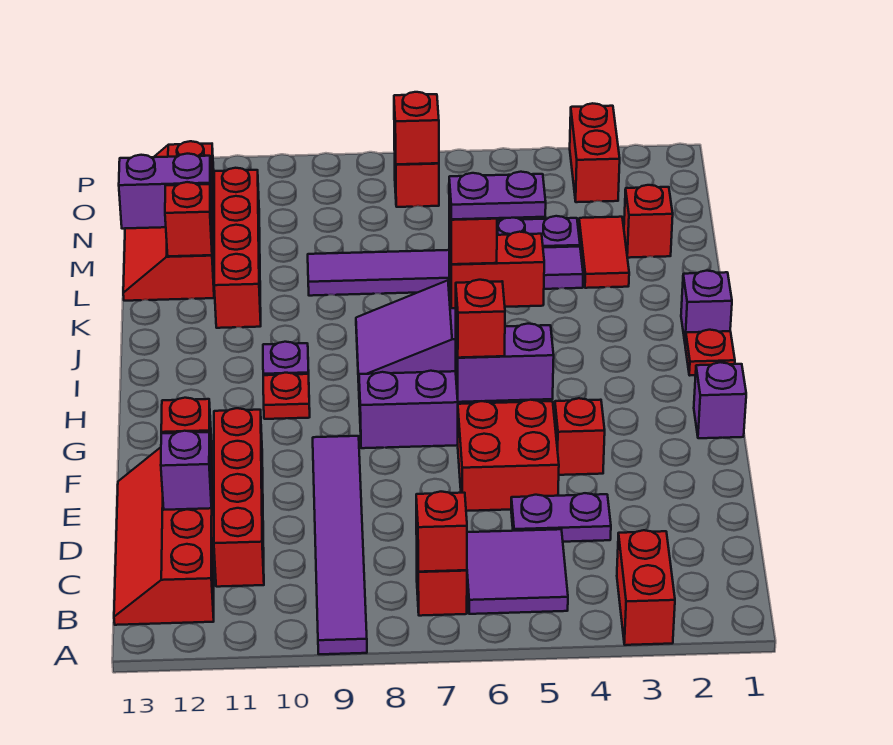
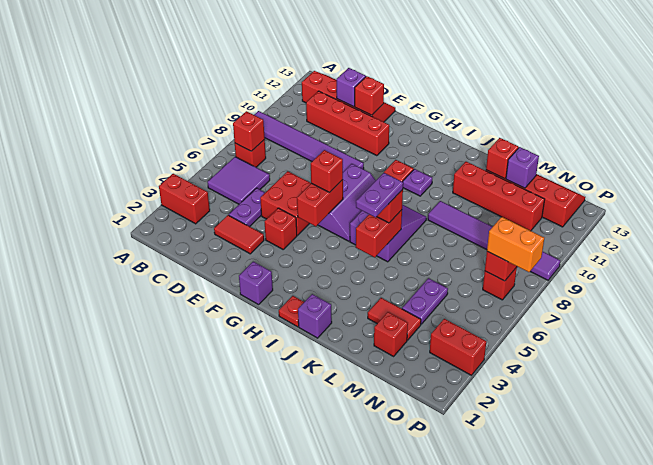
none -> red tile D3:E3 level 1
purple brick G5:G6 level 2 -> red brick G5:G6 level 2
purple tile L4:L9 level 1 -> purple tile K9:P9 level 1
purple brick M12:M13 level 2 -> purple brick M12 level 2
none -> orange brick O7:P7 level 3

